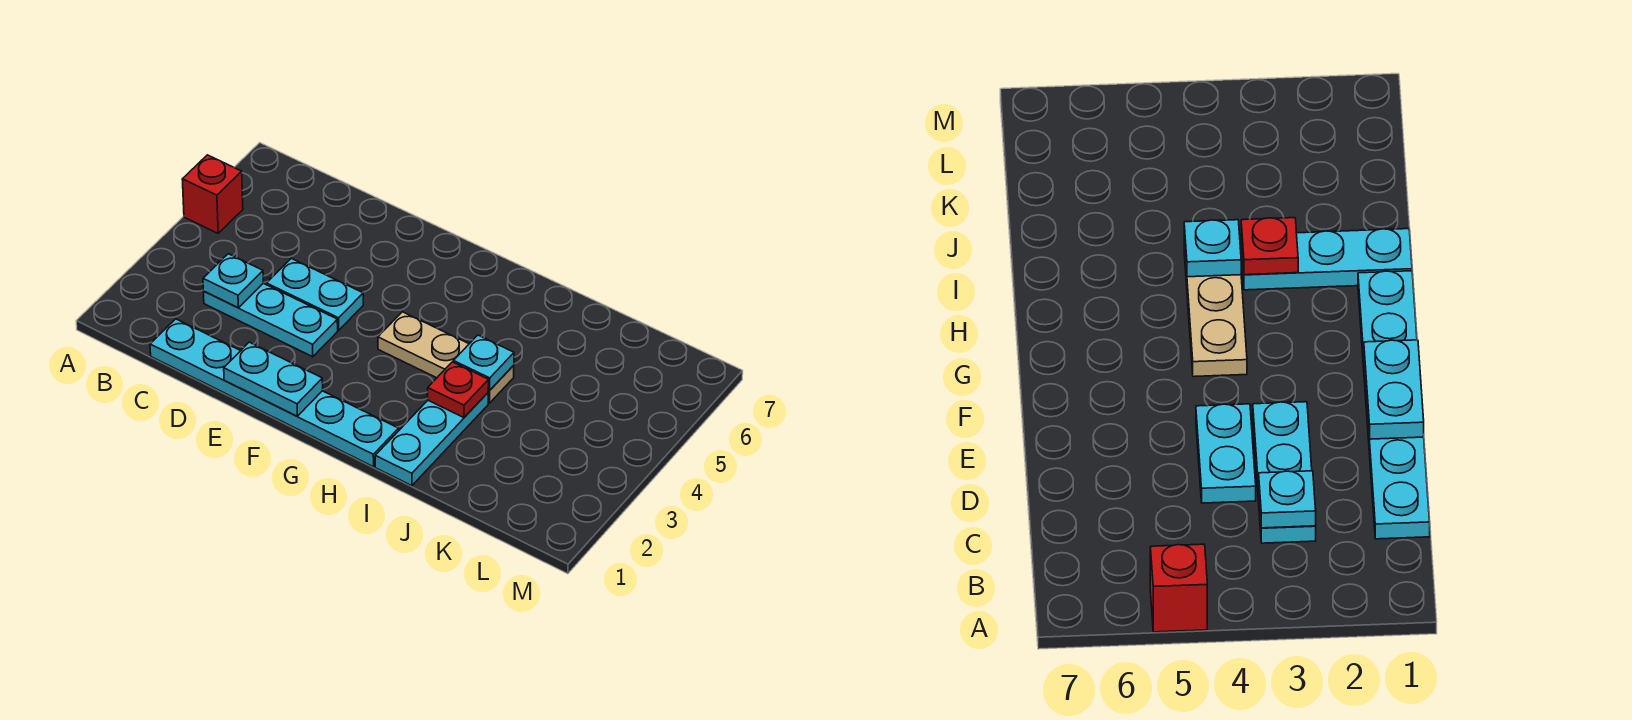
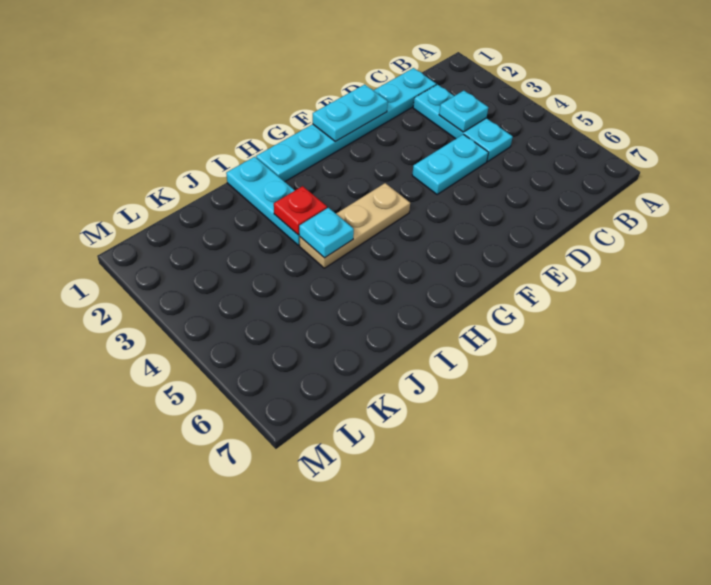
red brick A5 level 1 -> none
cyan plate C3:E3 level 1 -> cyan plate C2:C4 level 1

